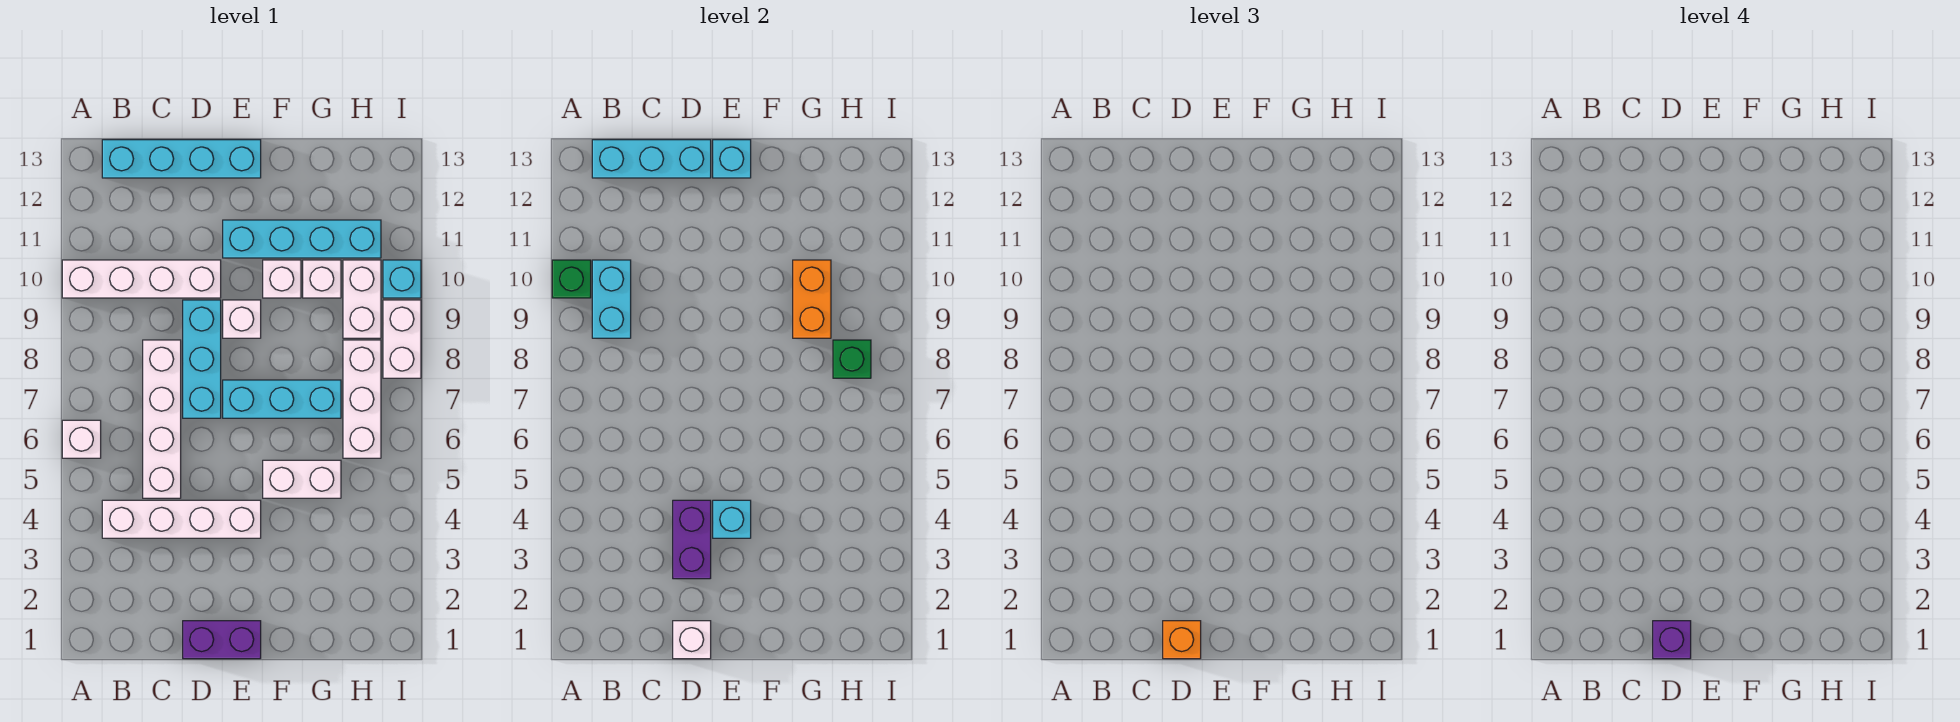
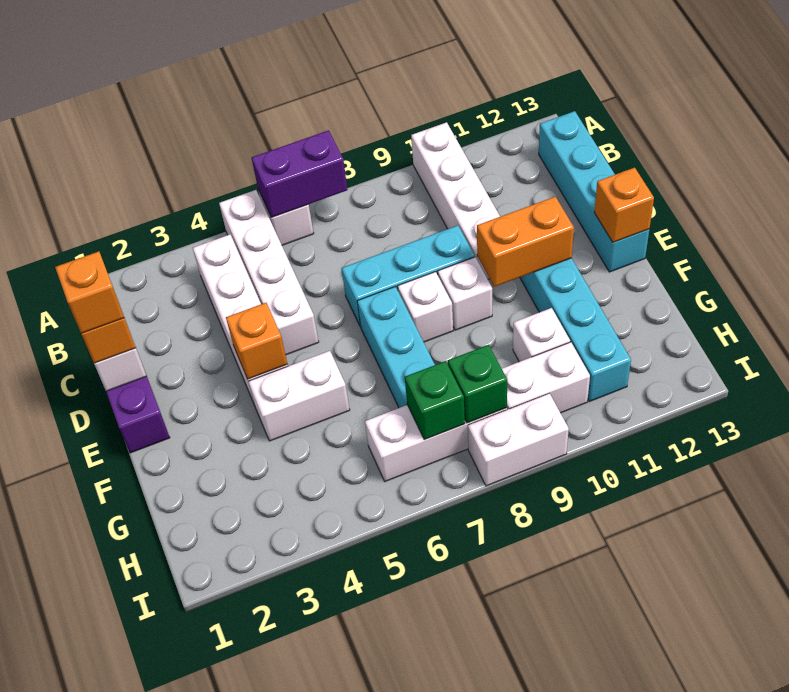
green brick A10 level 2 -> green brick H7 level 2
cyan brick B9:B10 level 2 -> none
cyan brick B13:D13 level 2 -> none
white brick C5:C8 level 1 -> white brick A5:D5 level 1
purple brick D1 level 4 -> orange brick D1 level 4
purple brick D3:D4 level 2 -> purple brick A6:A7 level 2
cyan brick E4 level 2 -> orange brick E4 level 2
cyan brick E13 level 2 -> orange brick E13 level 2
white brick F5:G5 level 1 -> white brick F4:F5 level 1
white brick F10 level 1 -> white brick E8 level 1
orange brick G9:G10 level 2 -> orange brick E10:E11 level 2
cyan brick I10 level 1 -> none

